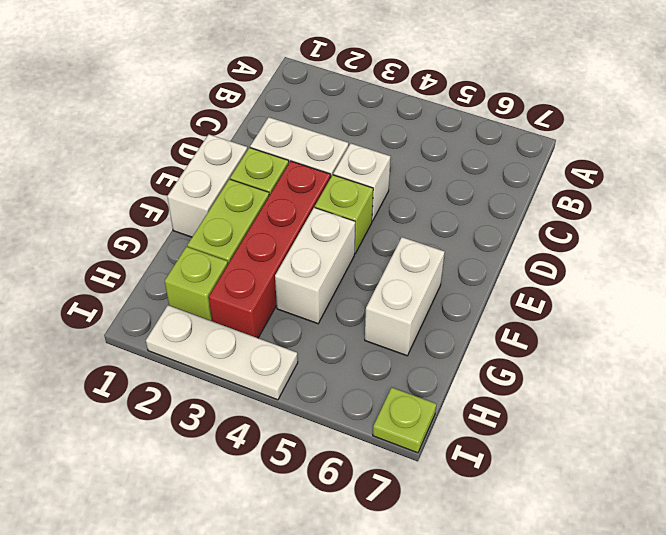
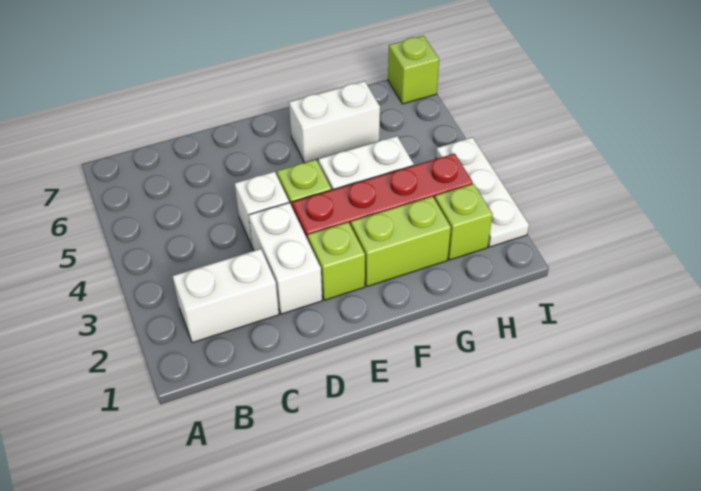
white brick E1:F1 level 1 -> white brick B2:C2 level 1
lime plate I7 level 1 -> lime brick I7 level 1

